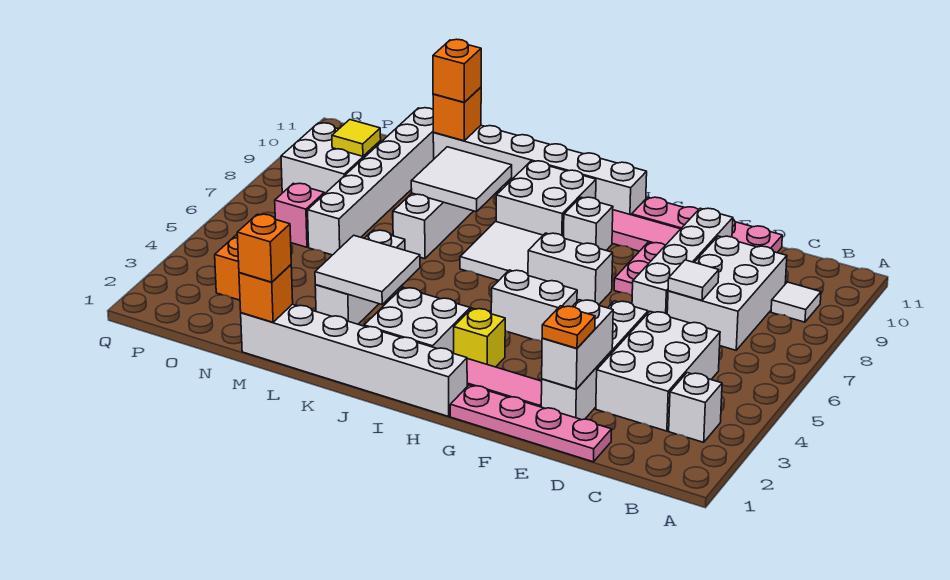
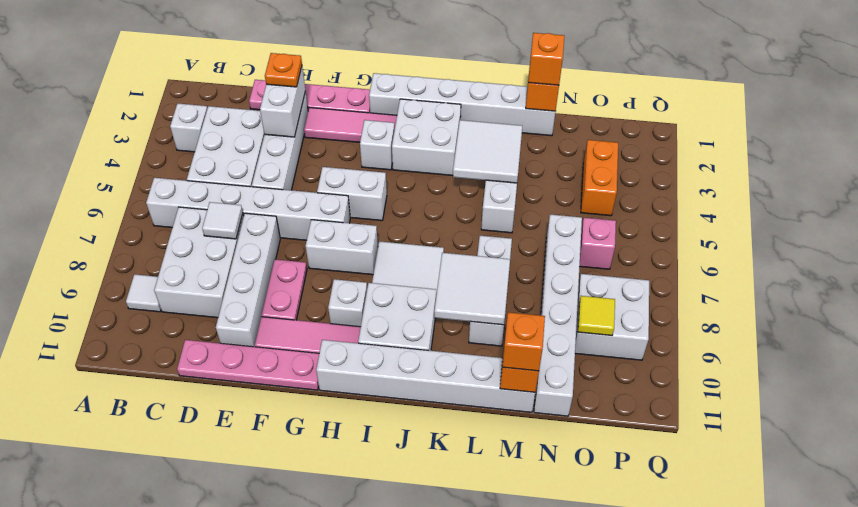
none -> white brick B6:G6 level 1
yellow brick H3 level 1 -> white brick H3 level 1

